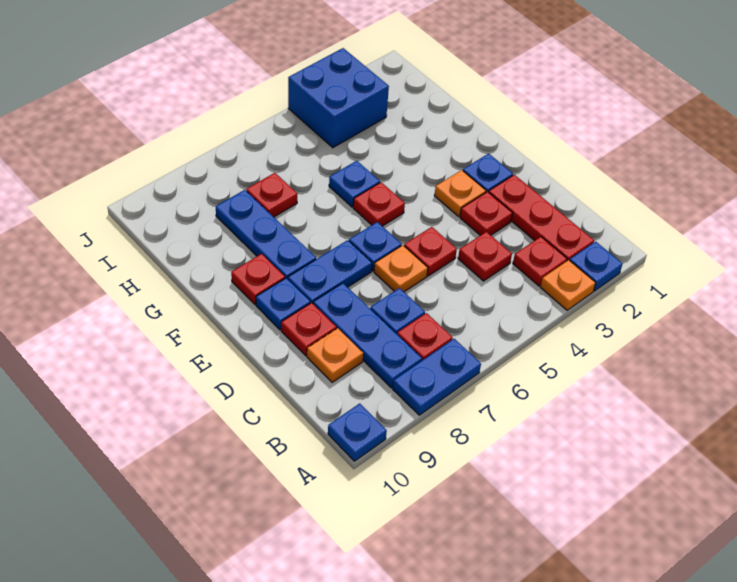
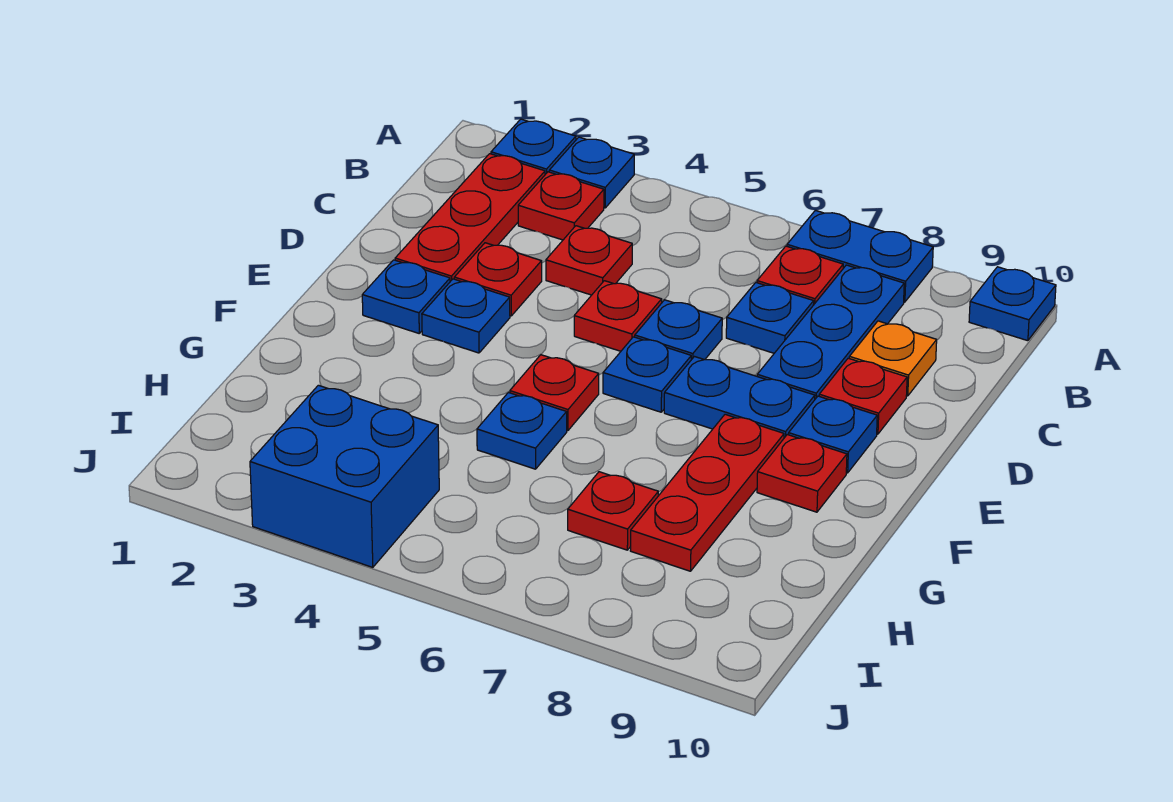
orange plate A3 level 1 -> blue plate A3 level 1
orange plate D6 level 1 -> blue plate D6 level 1
orange plate E3 level 1 -> blue plate E3 level 1
blue plate F8:H8 level 1 -> red plate F8:H8 level 1

